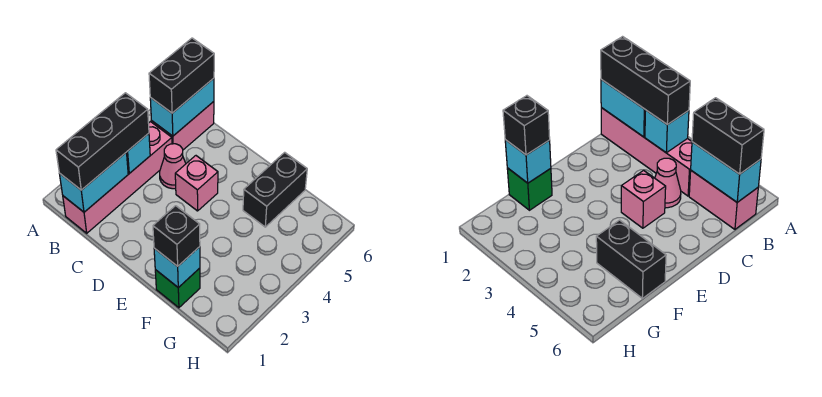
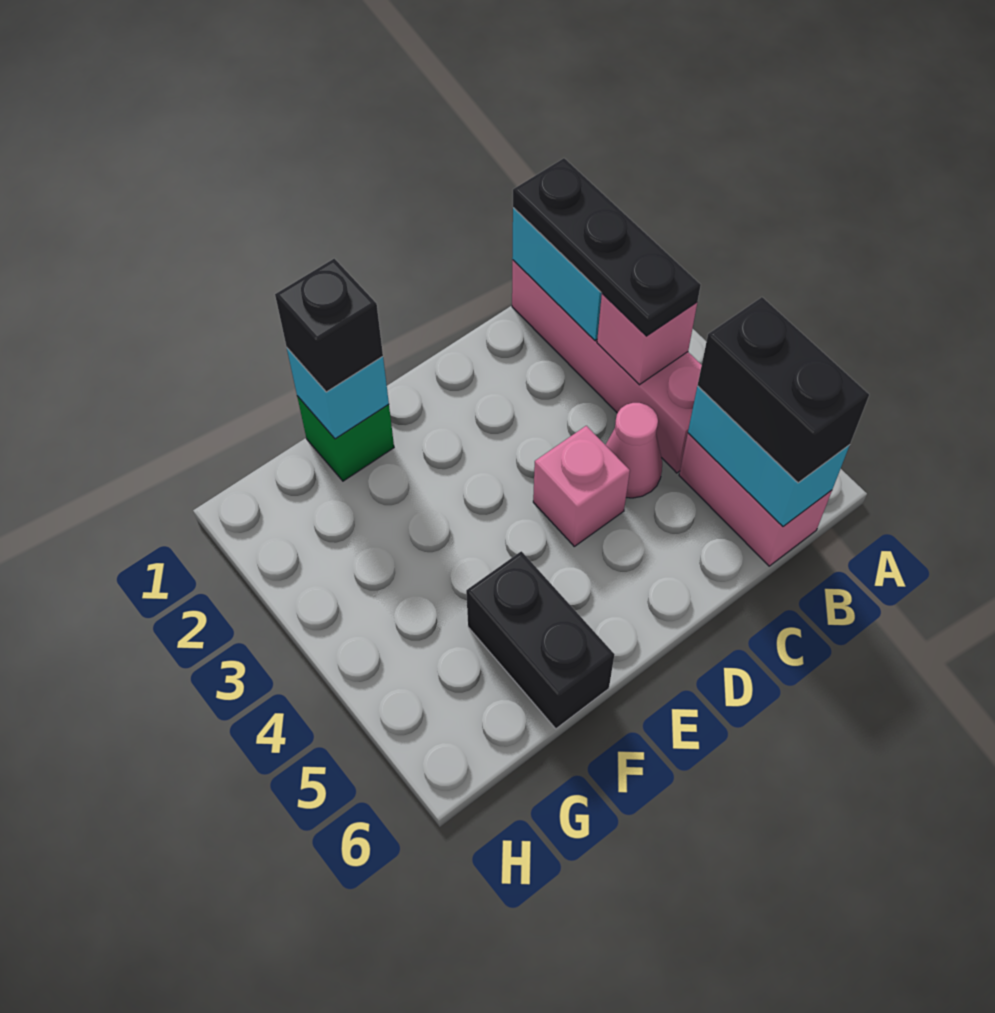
black brick B1:B3 level 3 -> black plate B1:B3 level 3
cyan brick B3 level 2 -> pink brick B3 level 2

